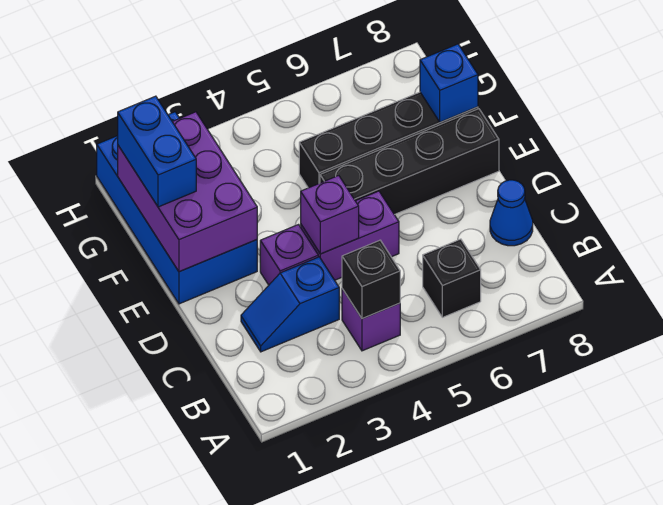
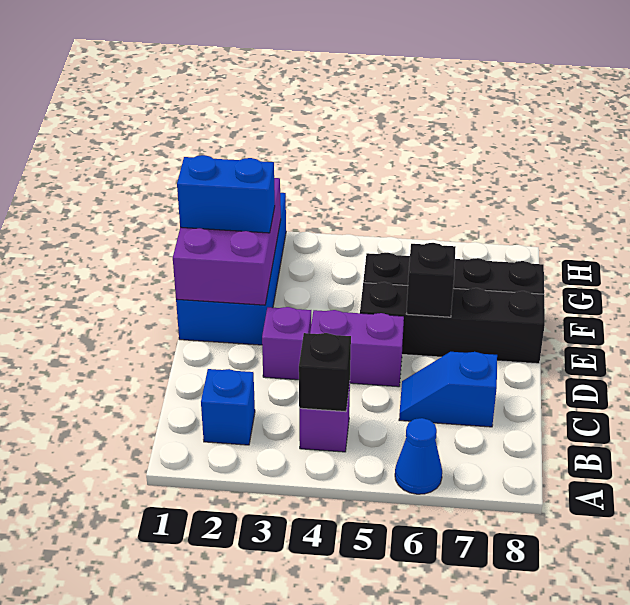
black brick B6 level 1 -> black brick E6 level 2
blue slope C2:C3 level 1 top 3 -> blue slope C6:C7 level 1 top 7
blue cone C8 level 1 -> blue cone A6 level 1
purple brick D4 level 2 -> none
blue brick F1:G1 level 3 -> blue brick F1:F2 level 3
blue brick F8 level 2 -> blue brick B2 level 1

